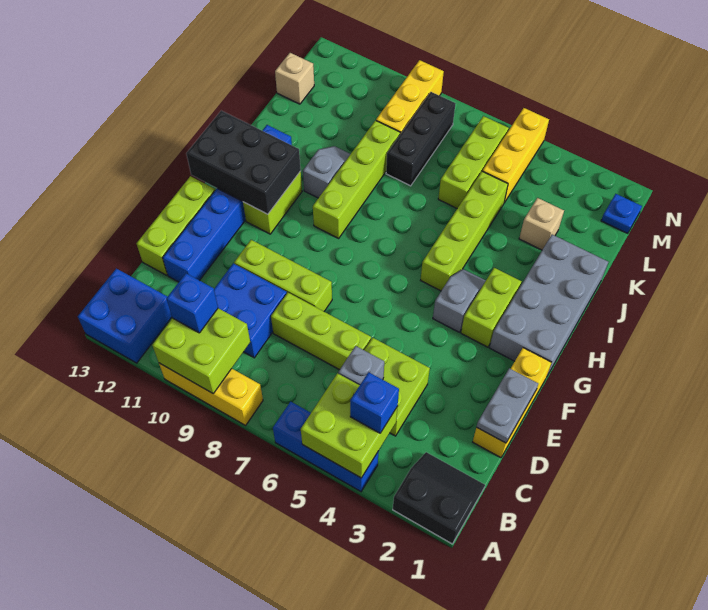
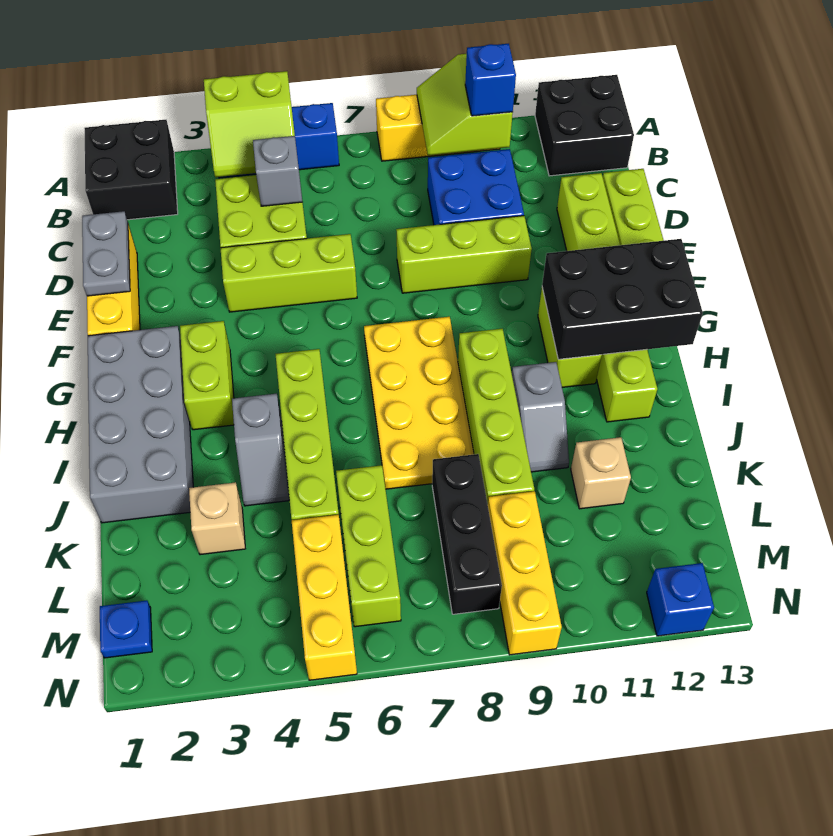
black slope A1:B2 level 1 top A -> black brick A1:B2 level 1
lime brick A4:B5 level 2 -> lime slope A4:B5 level 2 top A
lime brick A9:B10 level 2 -> lime slope A9:B10 level 2 top 10
blue brick A12:B13 level 1 -> black brick A12:B13 level 1
blue brick B4 level 3 -> blue brick N12 level 1
lime brick D6:D8 level 1 -> lime brick E4:E6 level 1
blue brick D12:I12 level 1 -> lime brick D12:I12 level 1
grey slope G4:H4 level 1 top G -> grey slope I4:J4 level 1 top I
none -> yellow plate G7:J8 level 1
tan brick L13 level 1 -> tan brick K11 level 1

